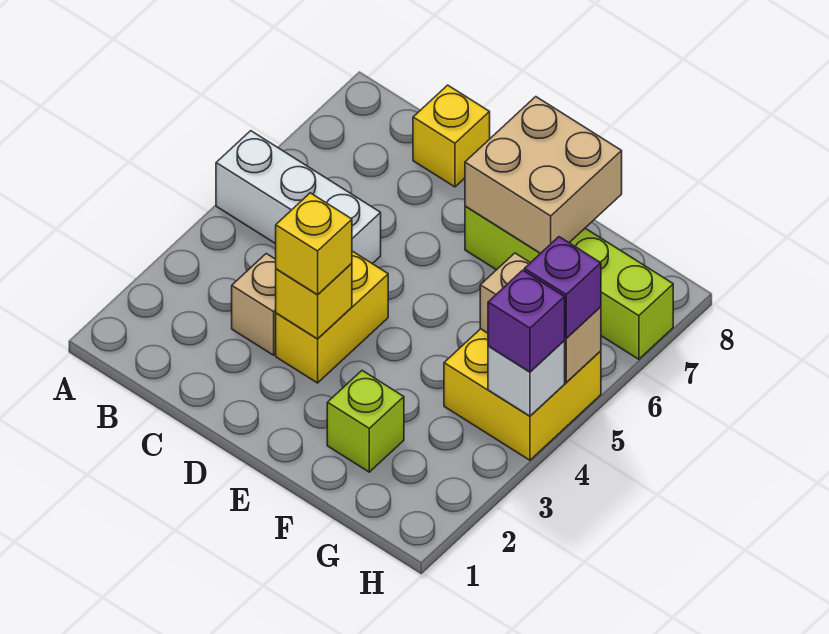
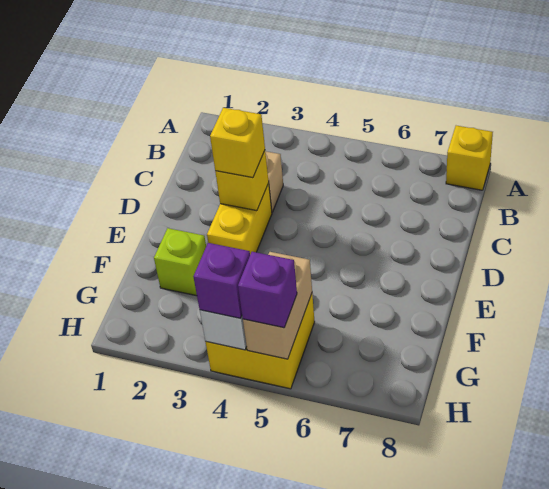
white brick A5:C5 level 1 -> none
yellow brick C8 level 1 -> yellow brick A8 level 1
yellow brick D3:D4 level 1 -> yellow brick D3:E3 level 1
lime brick E7:H7 level 1 -> none
tan brick E7:F8 level 2 -> none

